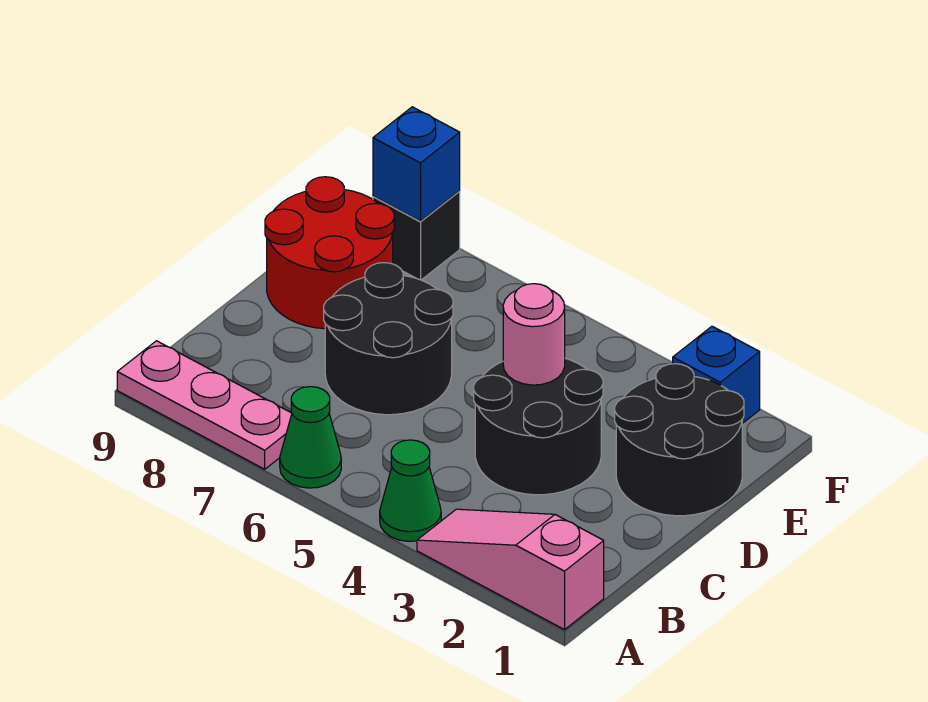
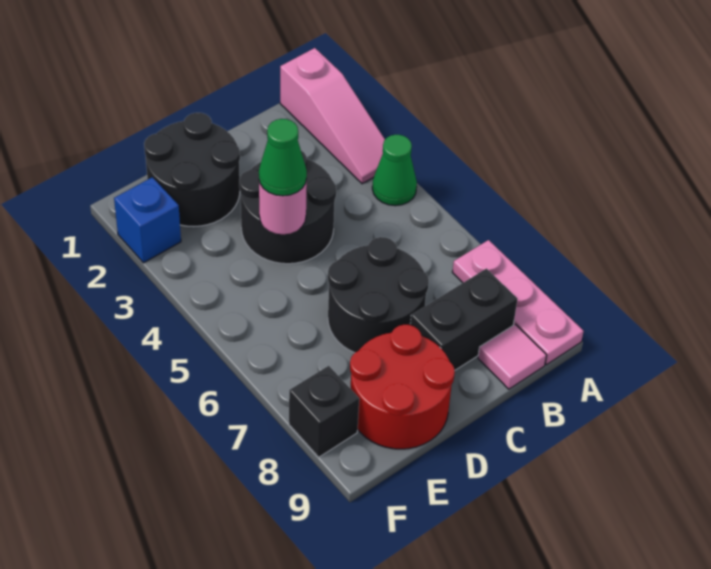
green cone A6 level 1 -> green cone D4 level 3
none -> black brick B8:C8 level 1
none -> pink tile B9 level 1
blue brick F8 level 2 -> none

